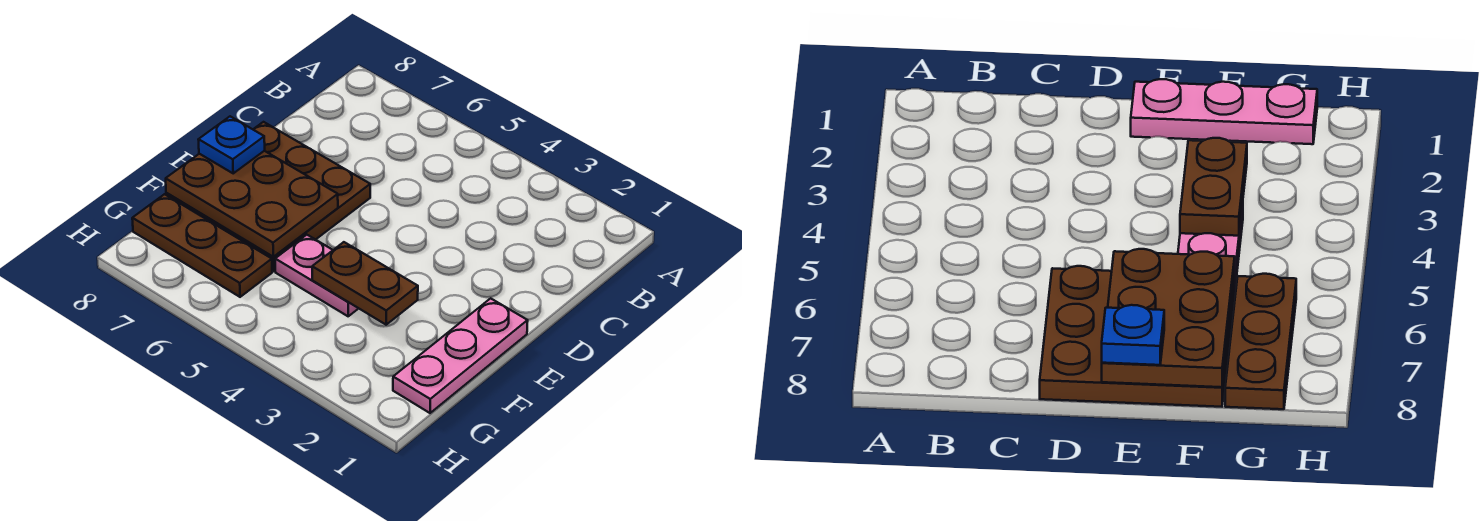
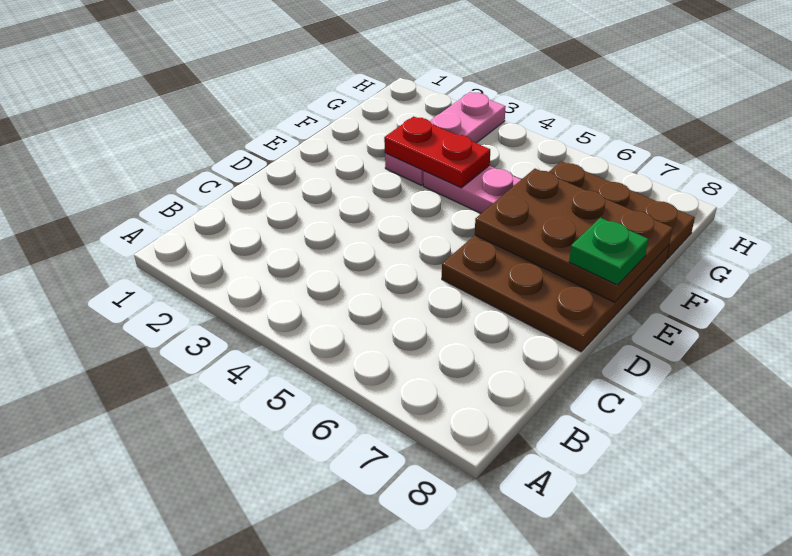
pink plate E1:G1 level 1 -> pink plate F3:H3 level 1
blue plate E8 level 3 -> green plate E8 level 3
brown plate F3:F4 level 2 -> red plate F3:F4 level 2

